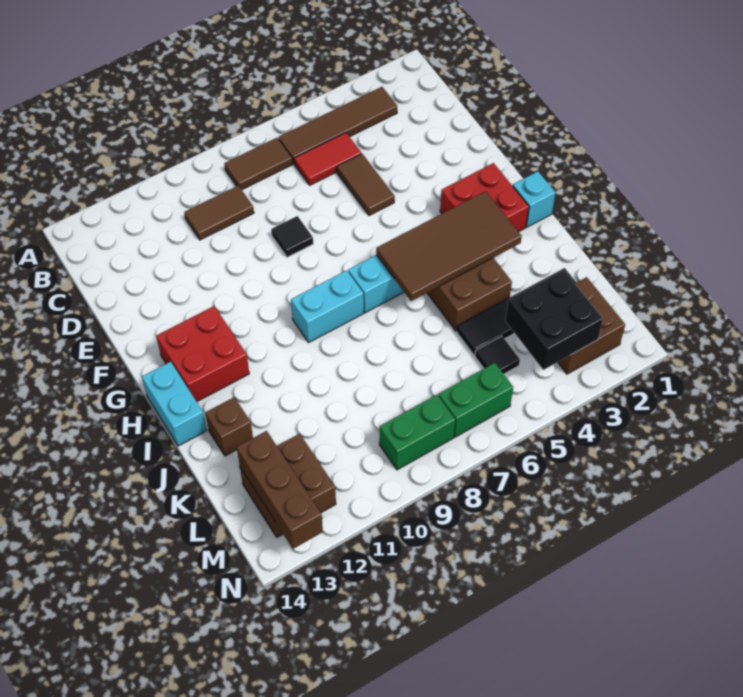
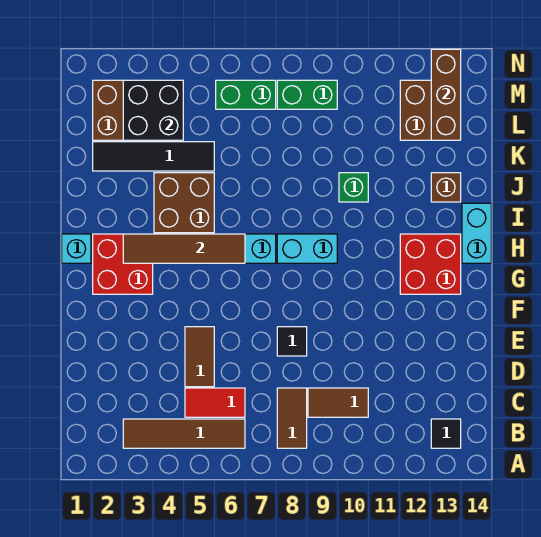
brown tile B7:B8 level 1 -> brown tile B8:C8 level 1
brown tile H3:I6 level 2 -> brown tile H3:H6 level 2
none -> green brick J10 level 1
black tile L5 level 1 -> black tile B13 level 1

